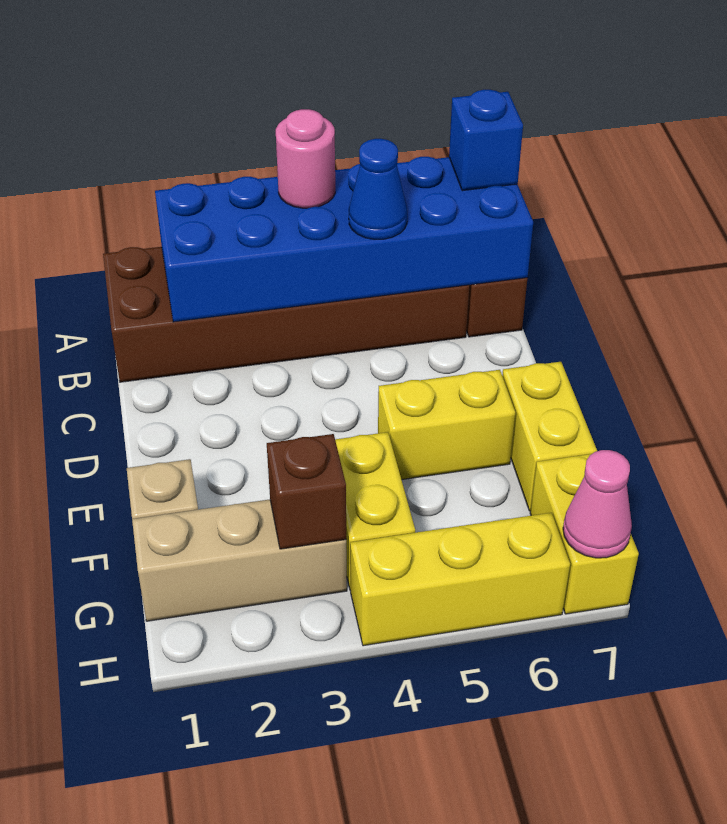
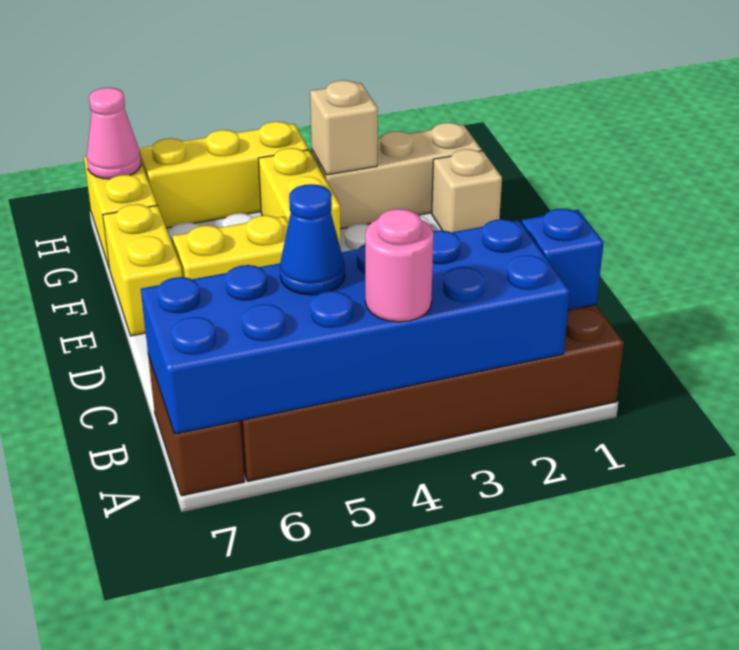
blue brick A7 level 3 -> blue brick B1 level 2
brown brick G3 level 2 -> tan brick G3 level 2

